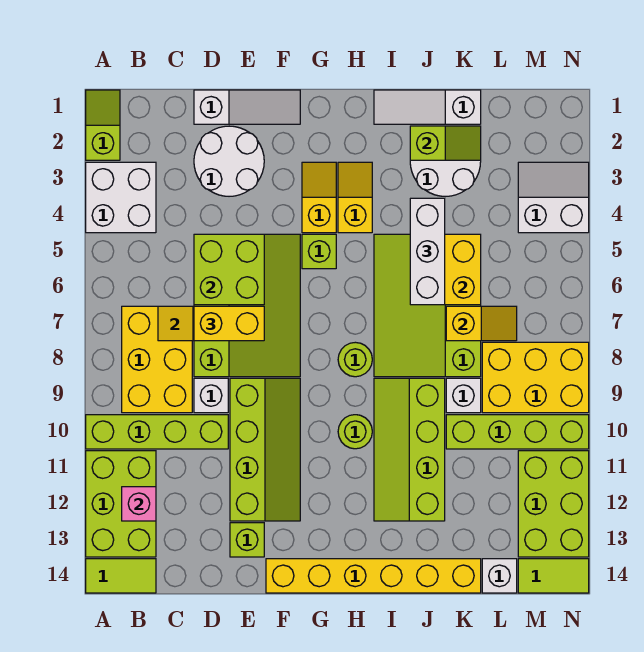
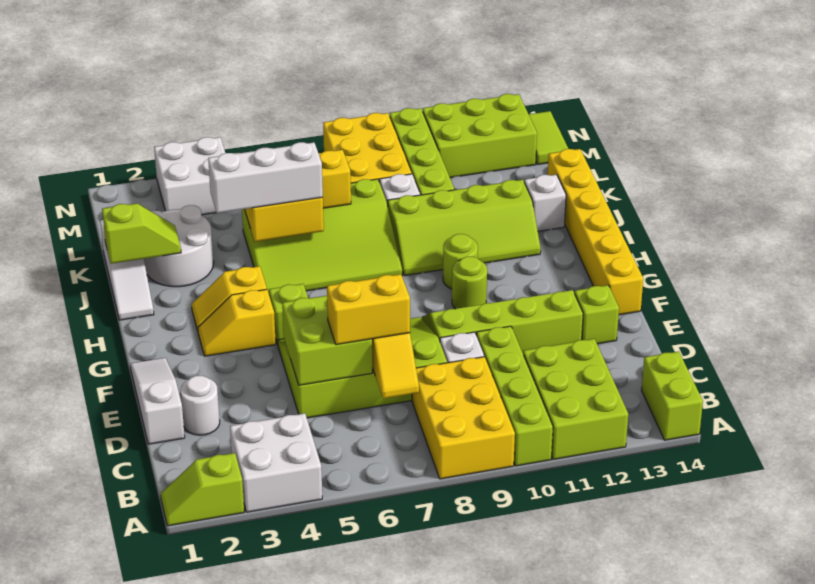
lime brick A11:B13 level 1 -> lime brick A11:C12 level 1
lime tile A14:B14 level 1 -> lime brick A14:B14 level 1
yellow brick B7:C9 level 1 -> yellow brick A8:C9 level 1
pink brick B12 level 2 -> none
white round brick D2:E3 level 1 -> white round brick D2 level 1
yellow brick D7:E7 level 3 -> yellow brick D6:D7 level 3
lime round brick H8 level 1 -> lime round brick G10 level 1
lime slope J2:K2 level 2 top J -> lime slope J1:J2 level 2 top 1
white brick L14 level 1 -> white brick J13 level 1
white slope M3:N4 level 1 top 4 -> white brick M3:N4 level 1

